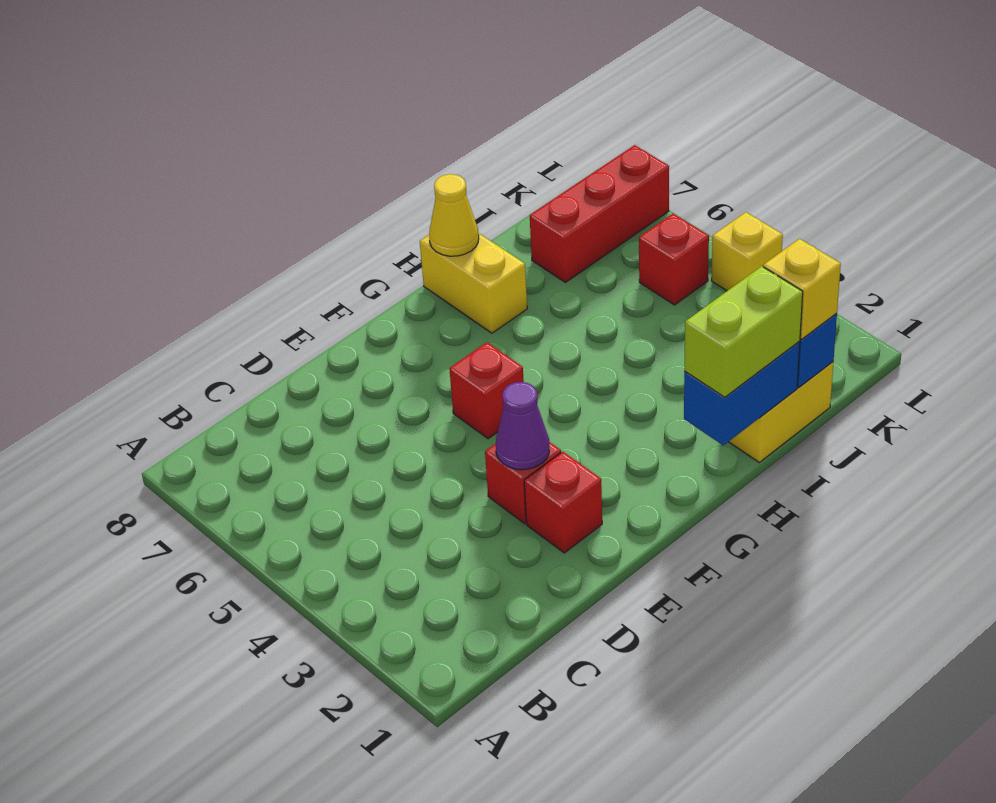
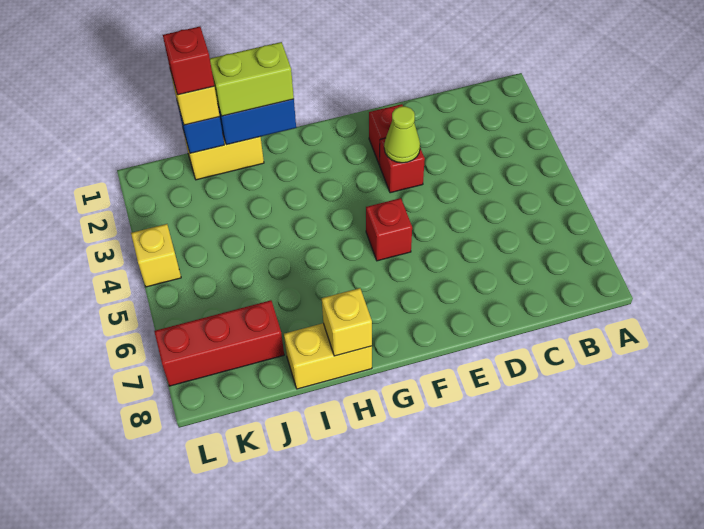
purple cone E3 level 2 -> lime cone E3 level 2
yellow brick H7:H8 level 1 -> yellow brick H8:I8 level 1
yellow cone H8 level 2 -> yellow brick H8 level 2
red brick K5 level 1 -> red brick J1 level 4

